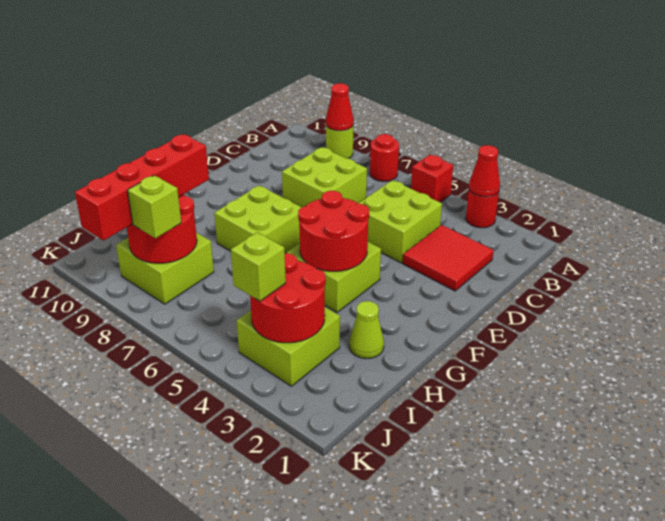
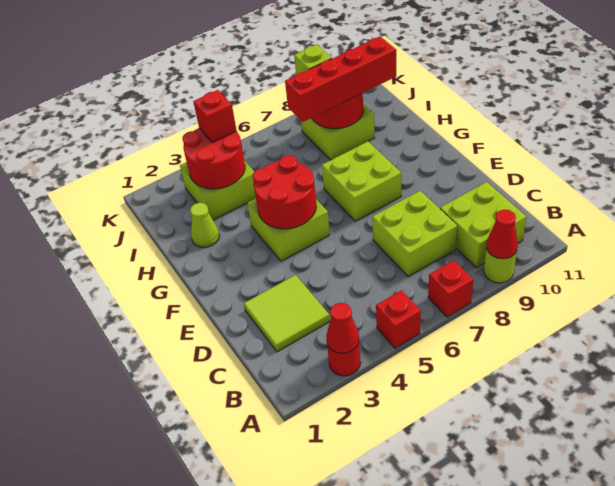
red round brick A7 level 1 -> red brick A7 level 1
red tile C2:D3 level 1 -> lime tile C2:D3 level 1
lime brick C4:D5 level 1 -> lime brick B9:C10 level 1
red brick H9:K9 level 3 -> red brick I7:I10 level 3
lime brick J4 level 3 -> red brick J4 level 3

